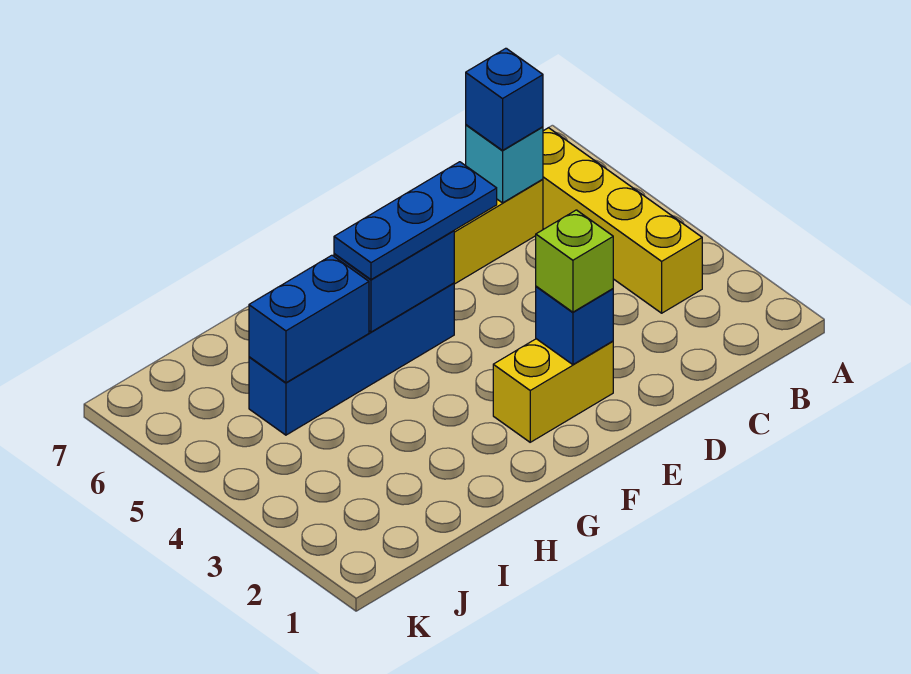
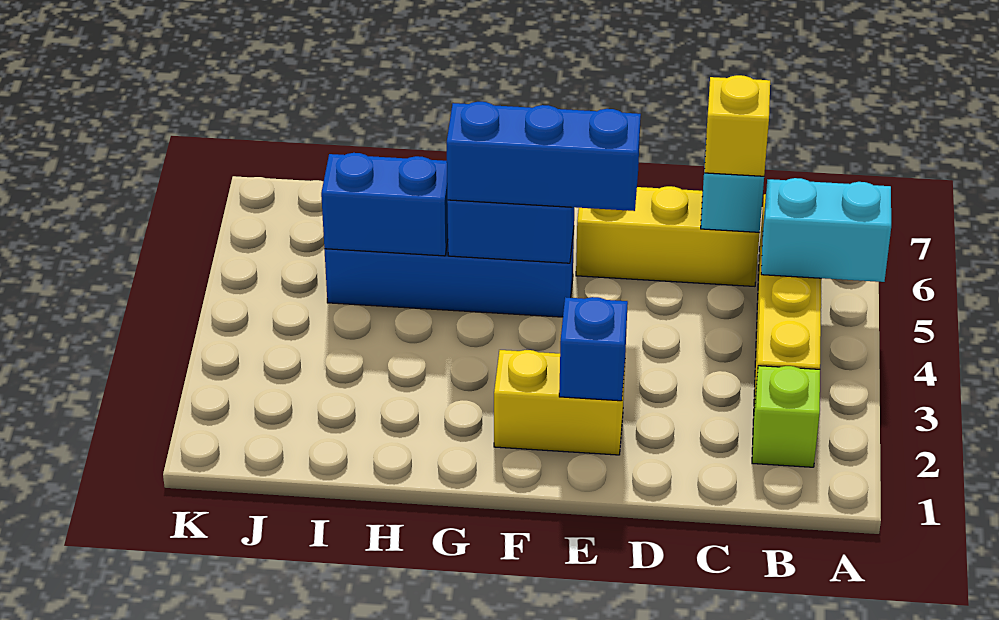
none -> cyan brick A5:B5 level 2
blue brick C6 level 3 -> yellow brick C6 level 3
lime brick E2 level 3 -> lime brick B2 level 1
blue plate E5:G5 level 3 -> blue brick E5:G5 level 3

